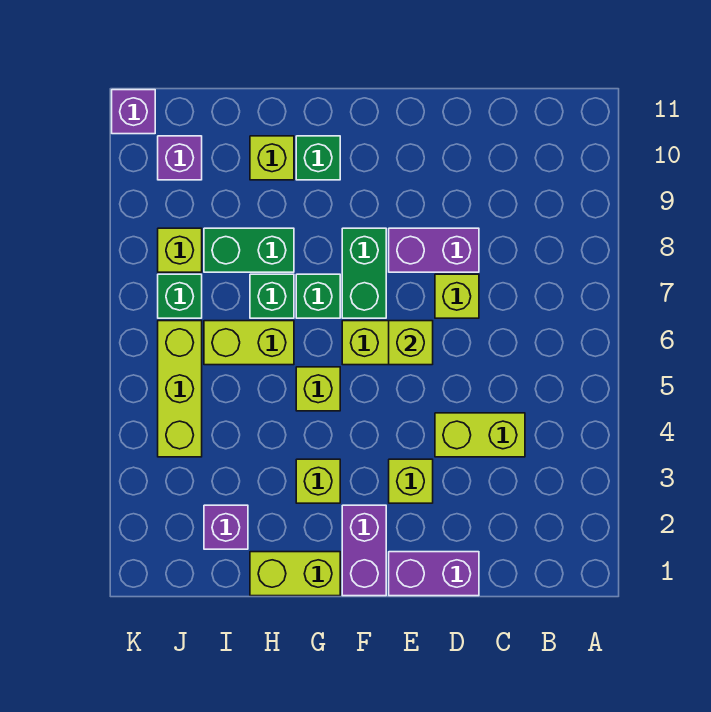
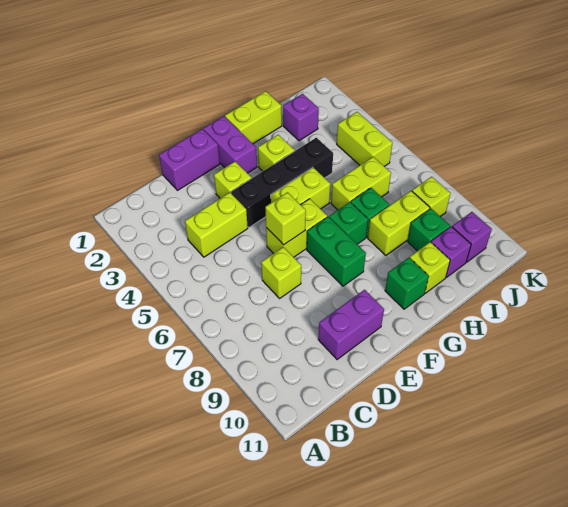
purple brick D8:E8 level 1 -> purple brick D10:E10 level 1
none -> black brick E4:H4 level 1
lime brick G5 level 1 -> lime brick F5:G5 level 1
green brick H8:I8 level 1 -> lime brick H8:I8 level 1
lime brick J4:J6 level 1 -> lime brick J4:J5 level 1
green brick J7 level 1 -> green brick I9 level 1
purple brick K11 level 1 -> purple brick I10 level 1

